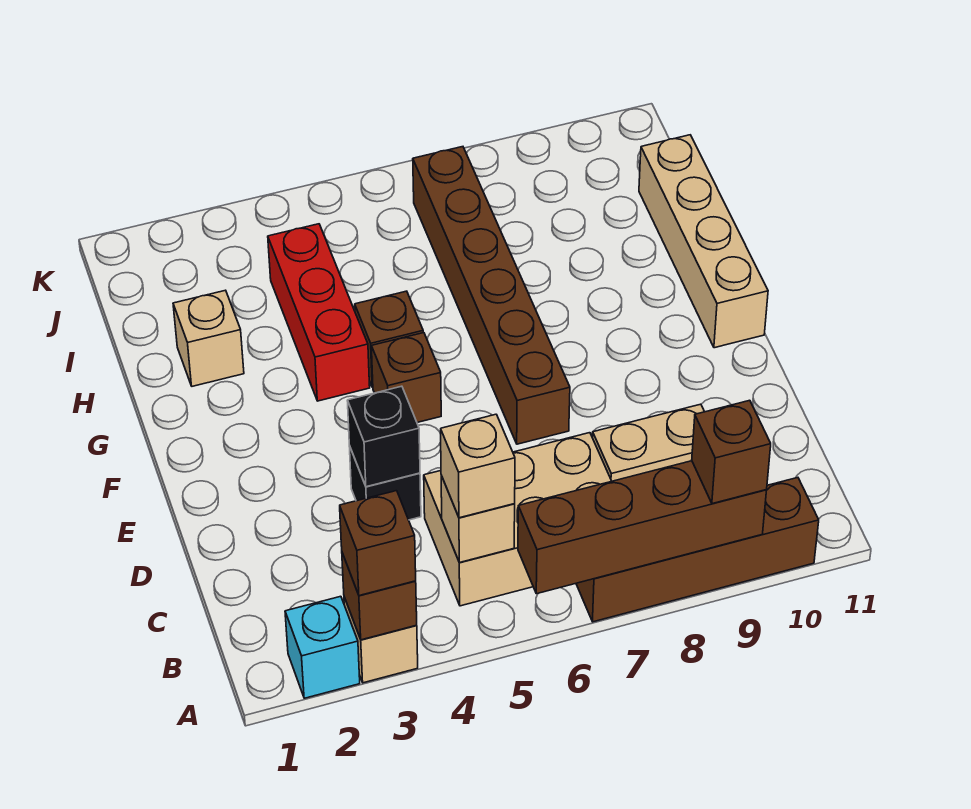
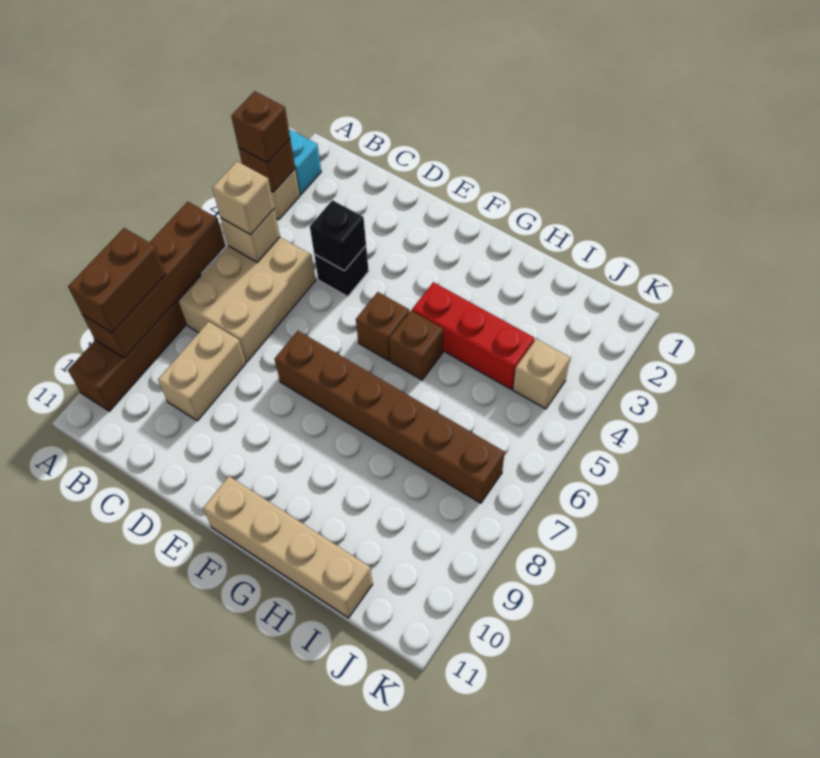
brown brick A9 level 3 -> brown brick A8:A9 level 3
tan brick H2 level 1 -> tan brick J4 level 1

